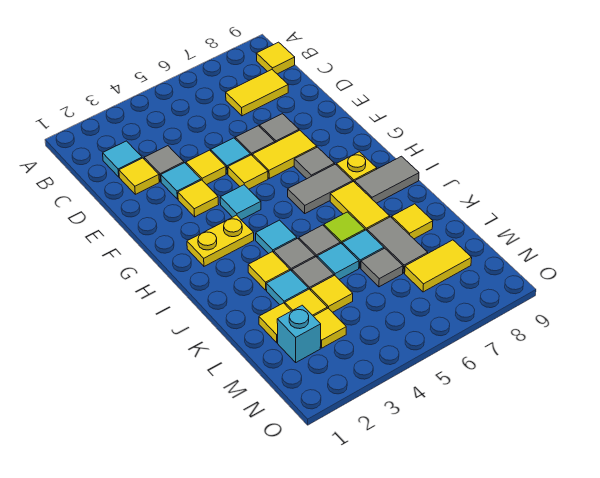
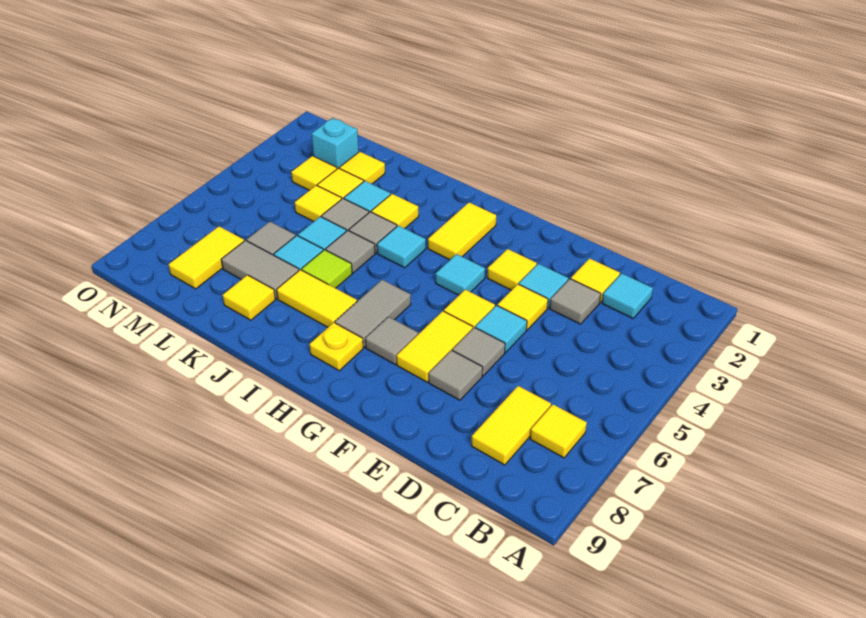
yellow tile B9 level 1 -> yellow tile B7 level 1
yellow plate H2:H3 level 1 -> yellow tile H2:H3 level 1
grey tile I8:I9 level 1 -> none

